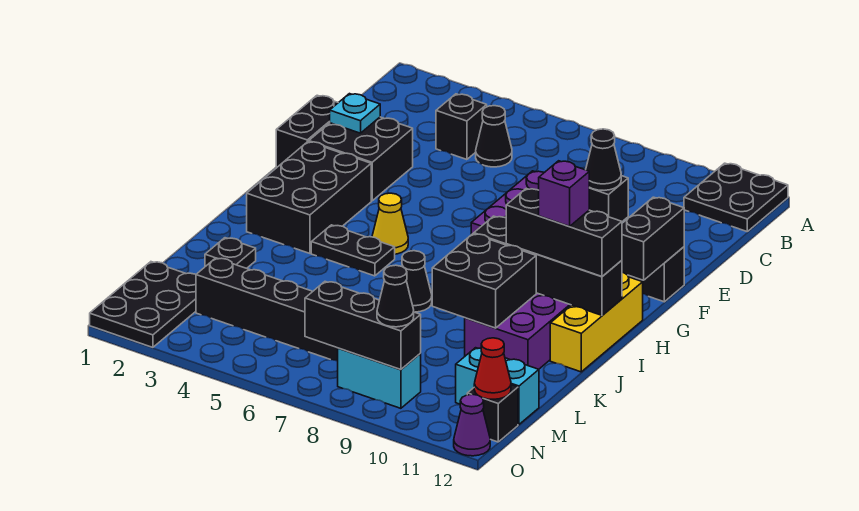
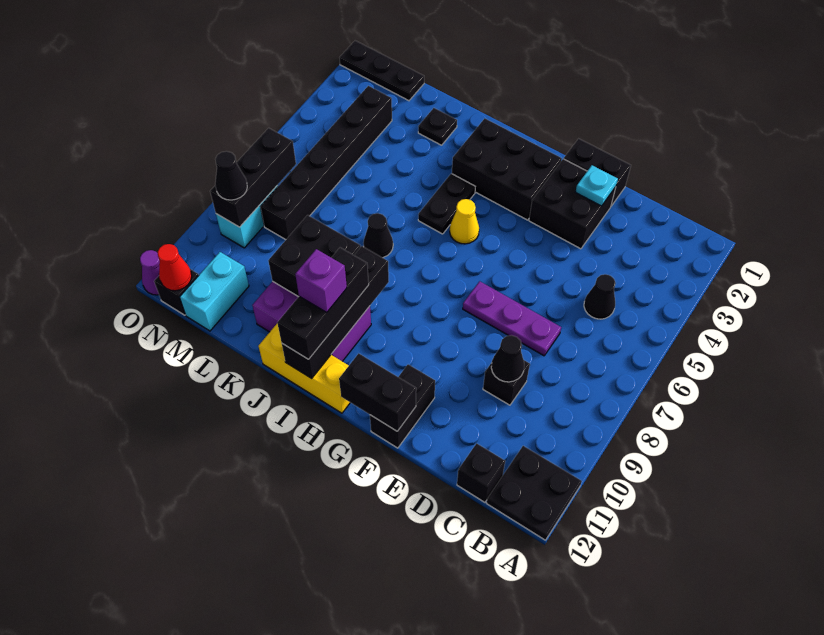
black brick C4 level 1 -> black brick C12 level 1
black plate M1:O2 level 1 -> black plate M1:O1 level 1

